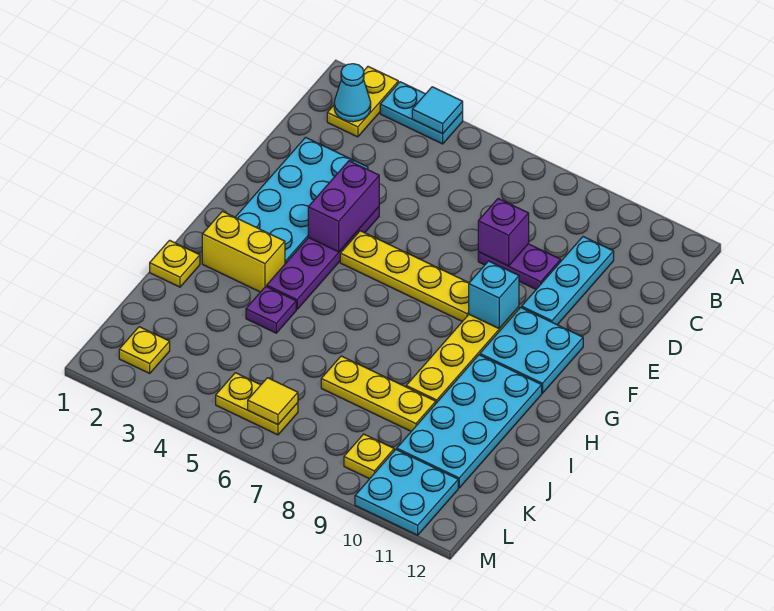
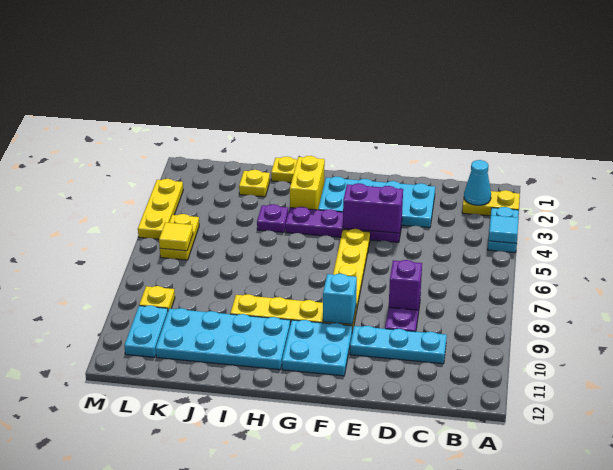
yellow plate J7:J9 level 1 -> yellow plate M3:M5 level 1
yellow plate L2 level 1 -> yellow plate J2 level 1
cyan plate L10:M11 level 1 -> cyan plate L10:L11 level 1

